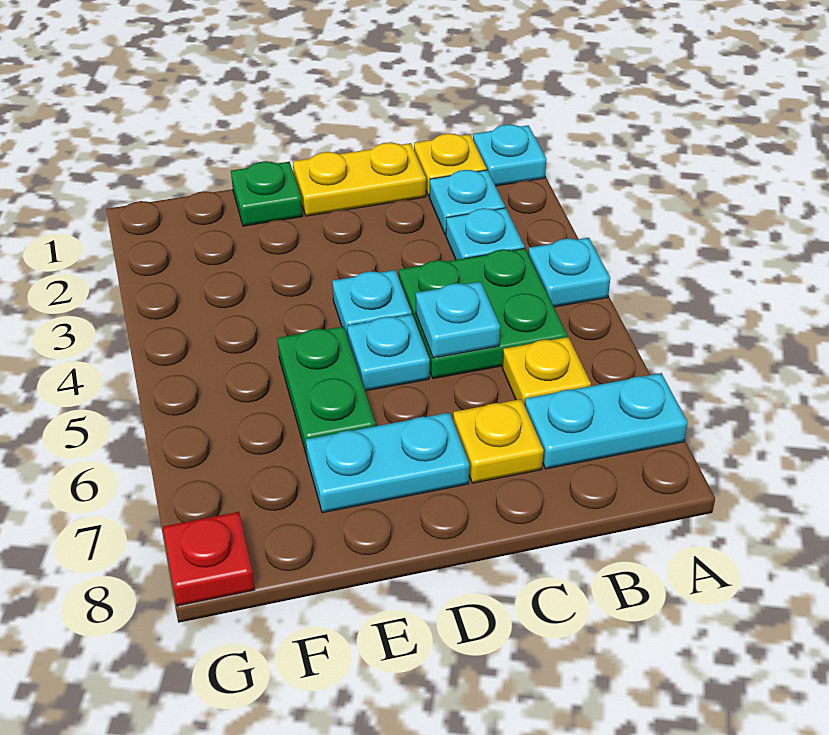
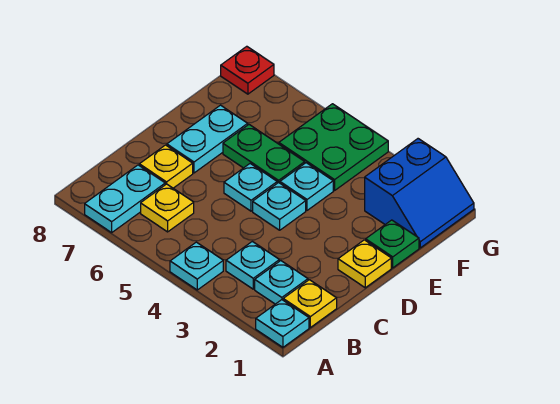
green plate B4:C5 level 1 -> green plate F4:G5 level 1
yellow plate C1:D1 level 1 -> yellow plate D1 level 1
cyan plate C5 level 2 -> cyan plate E4 level 1
none -> blue slope F1:G2 level 1 top 2

